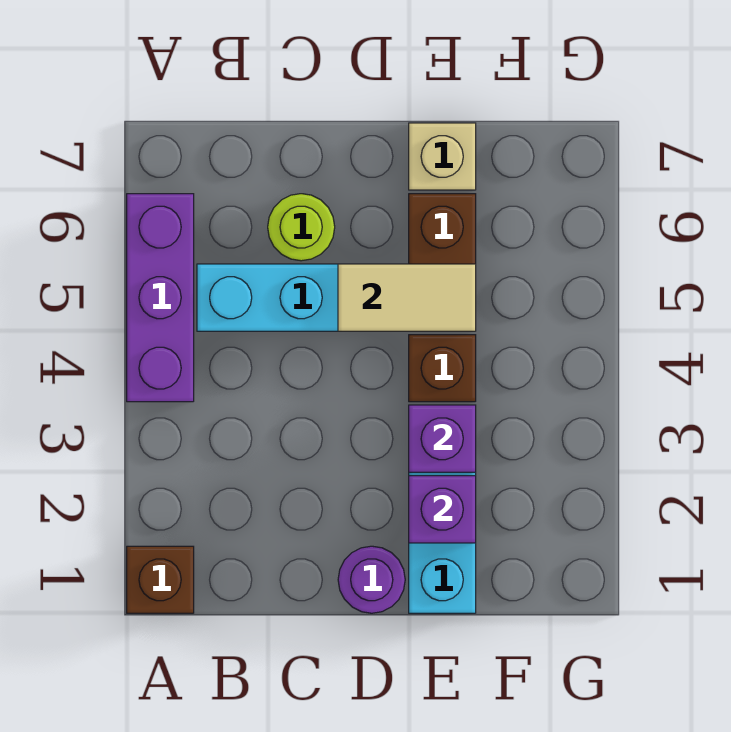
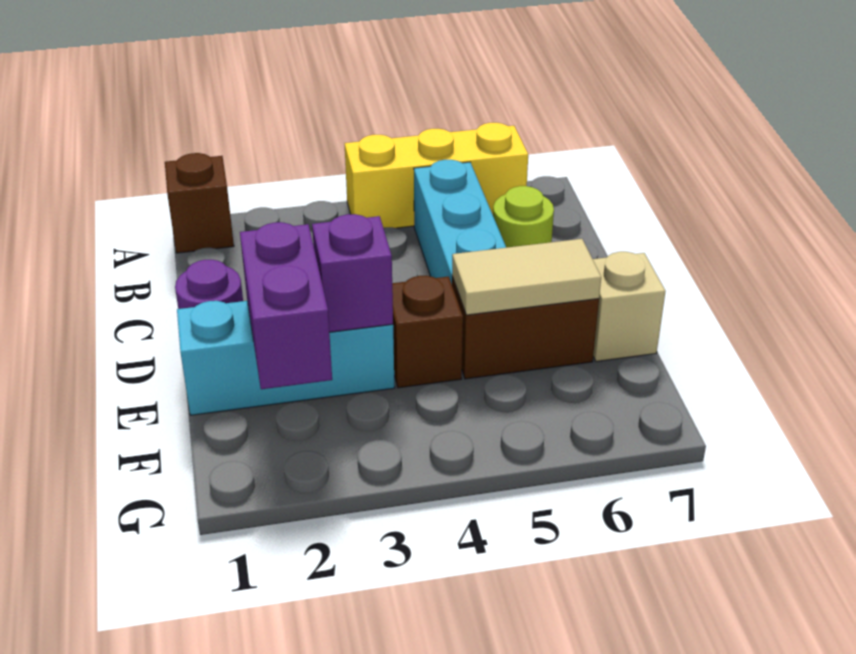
purple brick A4:A6 level 1 -> yellow brick A4:A6 level 1
tan tile D5:E5 level 2 -> tan tile E5:E6 level 2
purple brick E2 level 2 -> purple brick E2:F2 level 2

